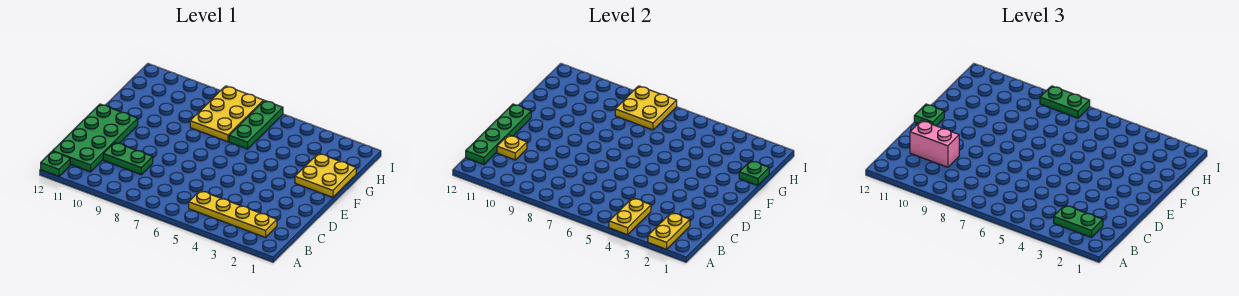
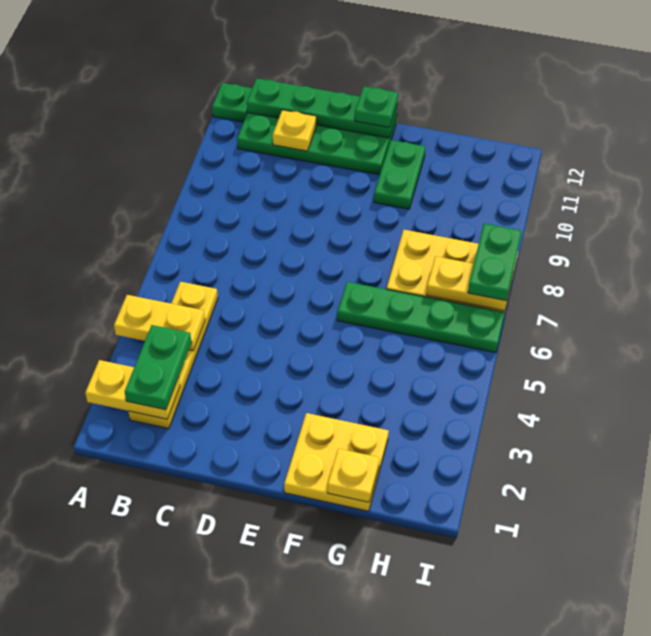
green plate C9:C10 level 1 -> green plate F10:F11 level 1
pink brick C10:C11 level 3 -> none
green plate G1 level 2 -> yellow plate G1 level 2
green plate G6:I6 level 1 -> green plate F6:I6 level 1
yellow plate H7:I8 level 2 -> yellow plate H7:I7 level 2

